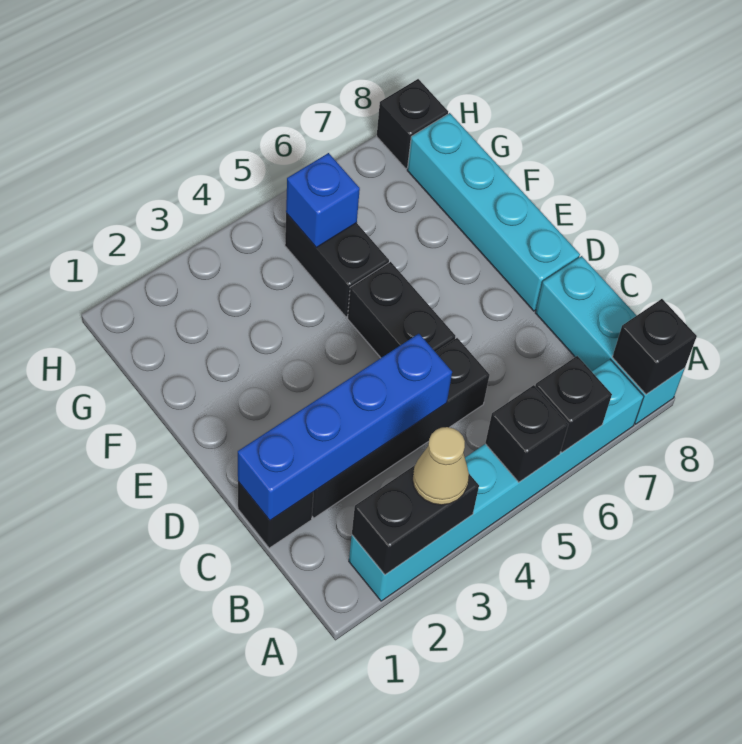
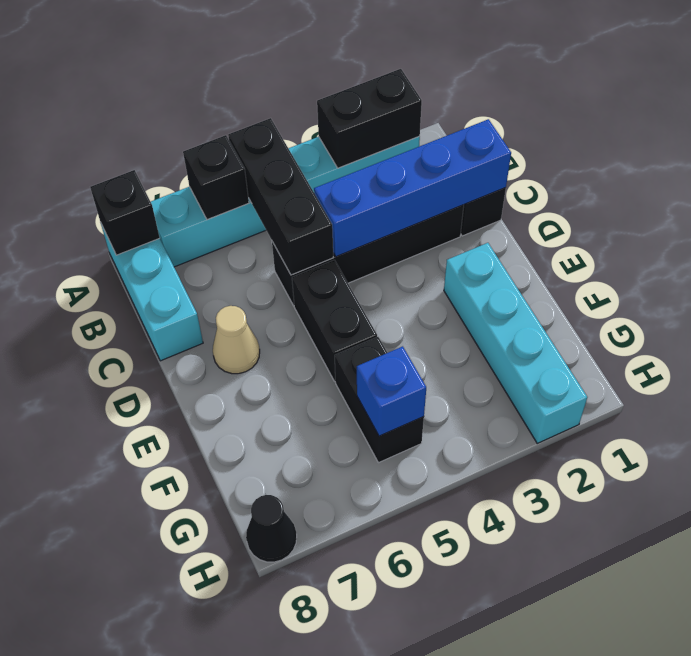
tan cone A3 level 3 -> tan cone D7 level 1
black brick A5 level 2 -> black brick A5:C5 level 2
cyan brick D8:G8 level 1 -> cyan brick E2:H2 level 1
black brick H8 level 1 -> black cone H8 level 1

